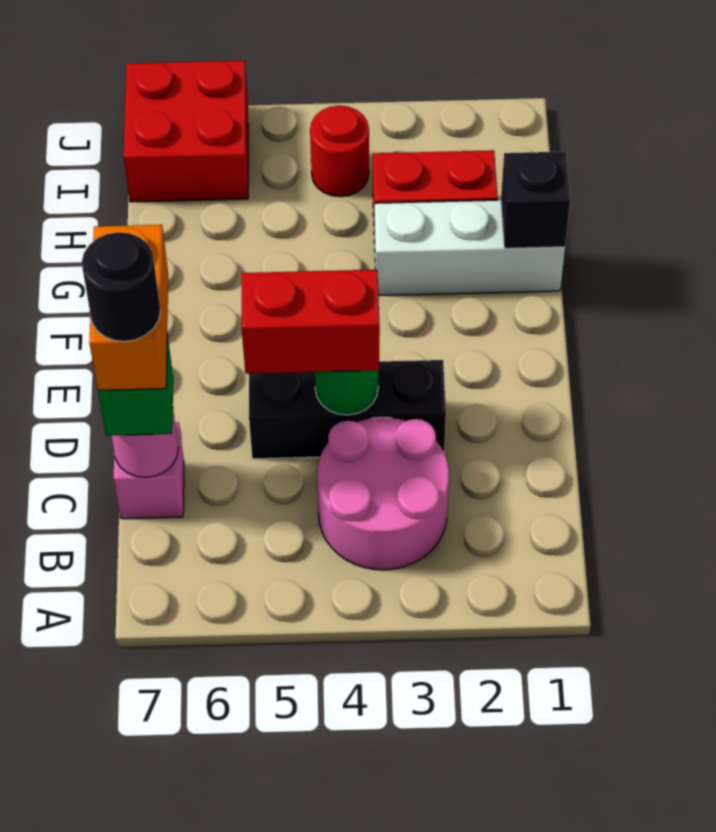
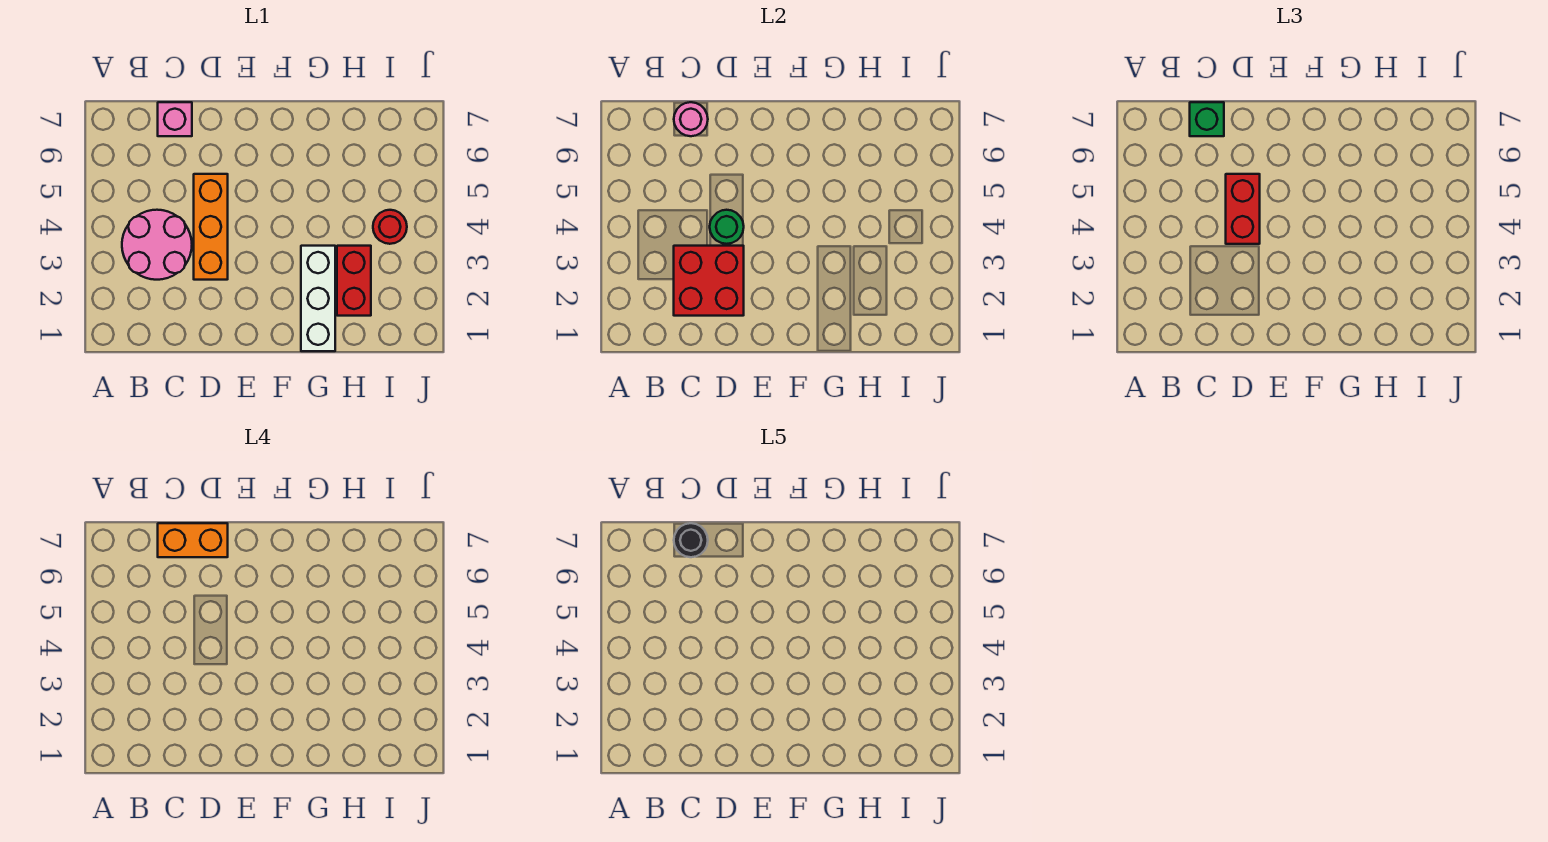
black brick D3:D5 level 1 -> orange brick D3:D5 level 1
black brick G1 level 2 -> none
red brick I6:J7 level 1 -> red brick C2:D3 level 2

